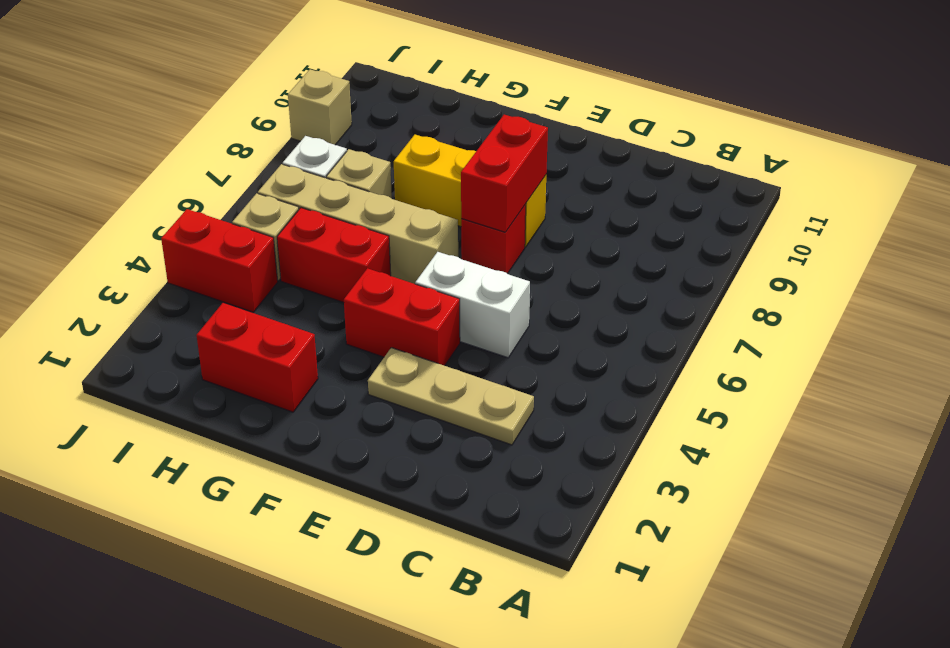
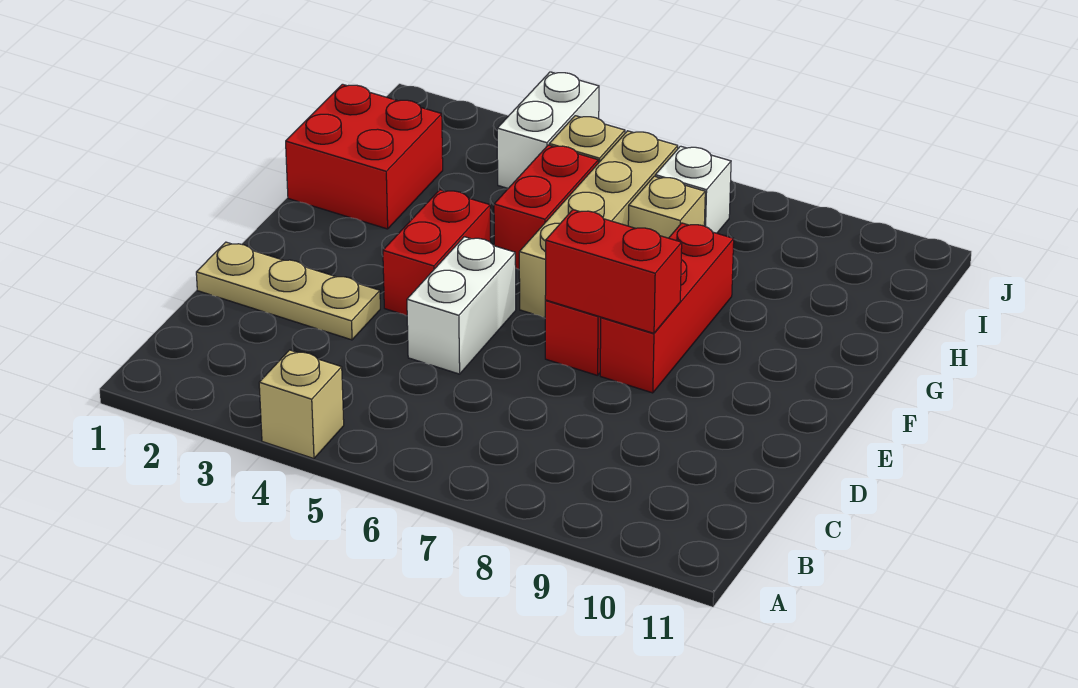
tan plate C3:E3 level 1 -> tan plate D1:D3 level 1
yellow brick E8:G8 level 1 -> red brick E8:G8 level 1
red brick G2:H2 level 1 -> red brick G1:H2 level 1
red brick I4:J4 level 1 -> white brick I4:J4 level 1
tan brick J9 level 1 -> tan brick A4 level 1

